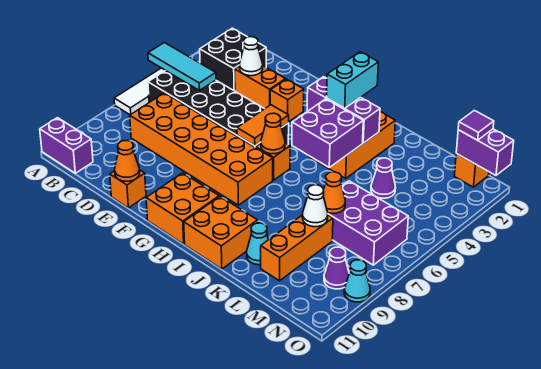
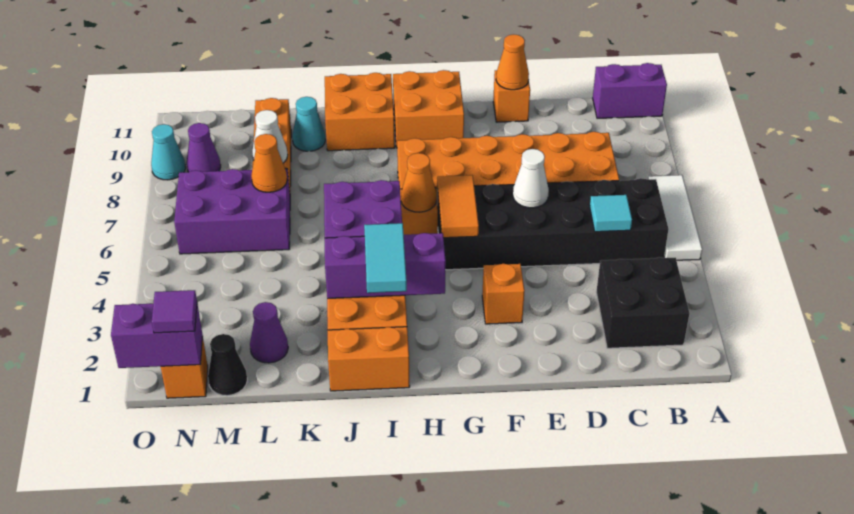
cyan tile A5:C5 level 2 -> cyan tile C5 level 2
orange brick D3:E3 level 1 -> orange brick I1:J1 level 1
white cone D3 level 2 -> white cone E6 level 2
cyan brick I2:I3 level 3 -> cyan tile I2:I3 level 3
purple cone L4 level 1 -> purple cone L2 level 1
none -> black cone M1 level 1

